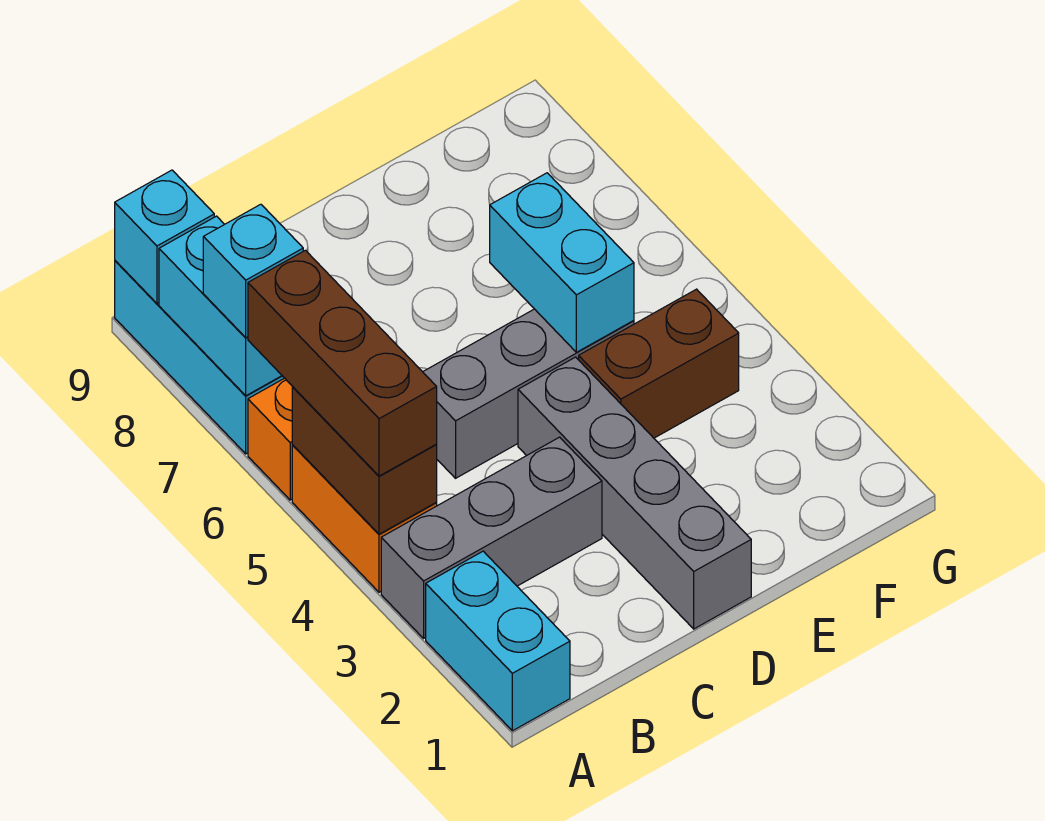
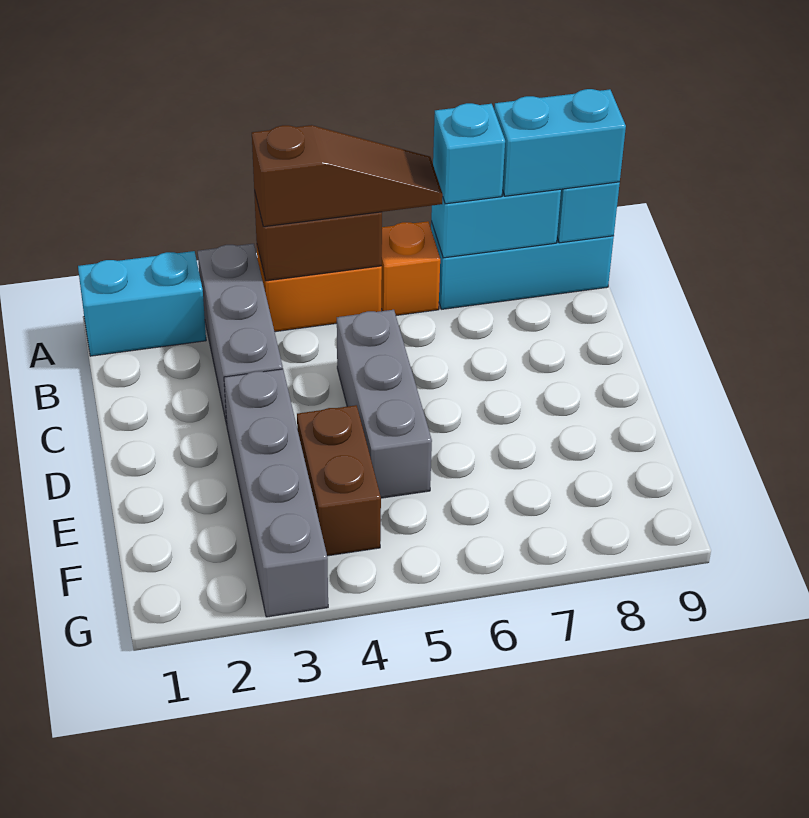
brown brick A4:A6 level 3 -> brown slope A4:A6 level 3 top 4
grey brick D1:D4 level 1 -> grey brick D3:G3 level 1
cyan brick E5:E6 level 2 -> cyan brick A8:A9 level 3

